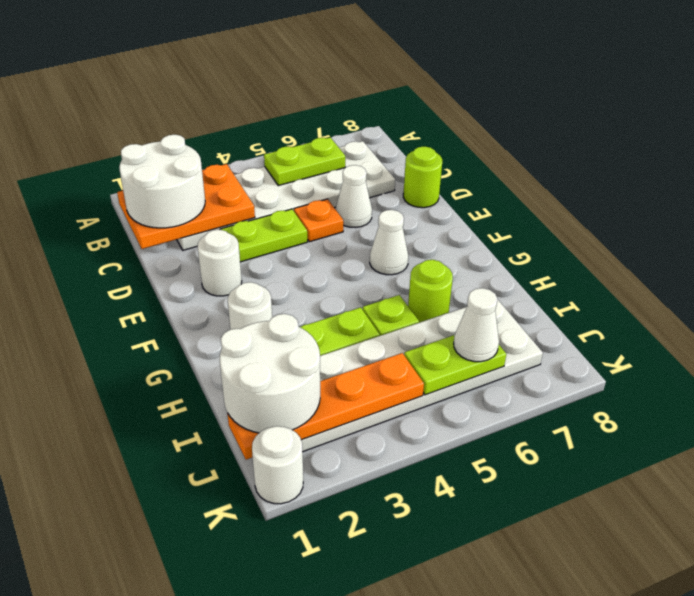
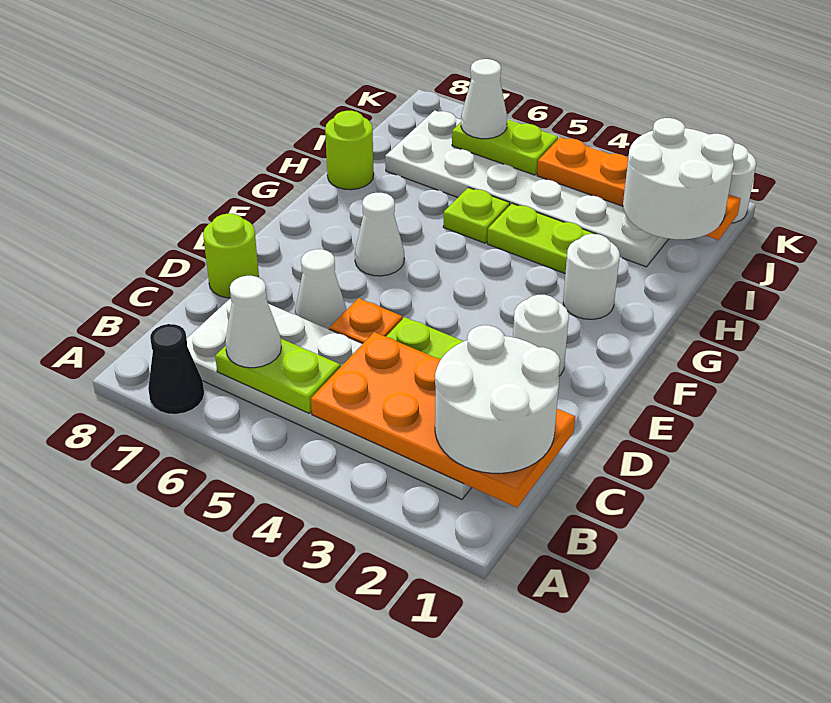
none -> black cone A7 level 1
orange plate B1:C3 level 2 -> orange plate B1:C4 level 2
none -> white cone B6 level 3
lime round brick H6 level 1 -> lime round brick H8 level 1

